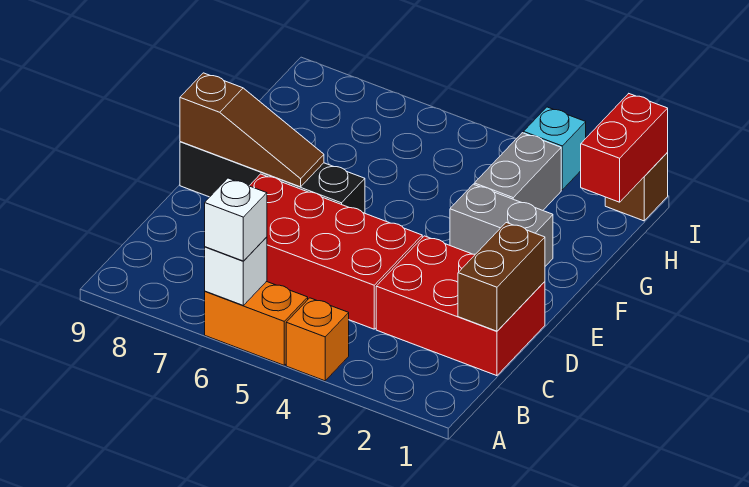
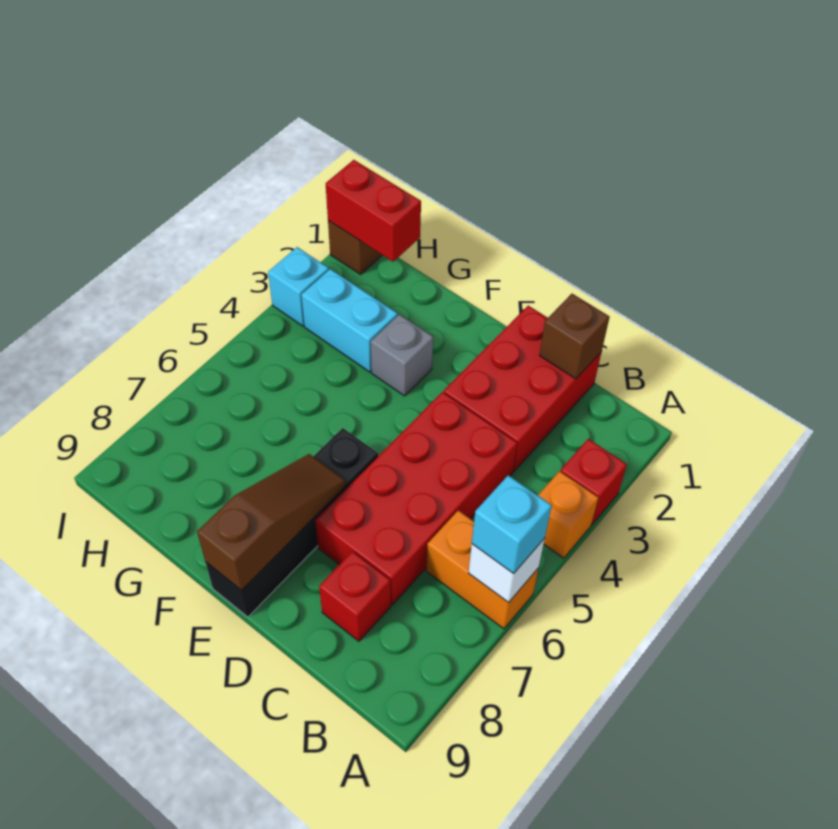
none -> red brick A3 level 1
orange brick A5:A6 level 1 -> orange brick A6:B6 level 1
white brick A6 level 3 -> cyan brick A6 level 3
brown brick C1:D1 level 2 -> brown brick C1 level 2
none -> red brick C8 level 1
grey brick F2:F3 level 1 -> grey brick F3 level 1
grey brick G3:H3 level 1 -> cyan brick G3:H3 level 1

